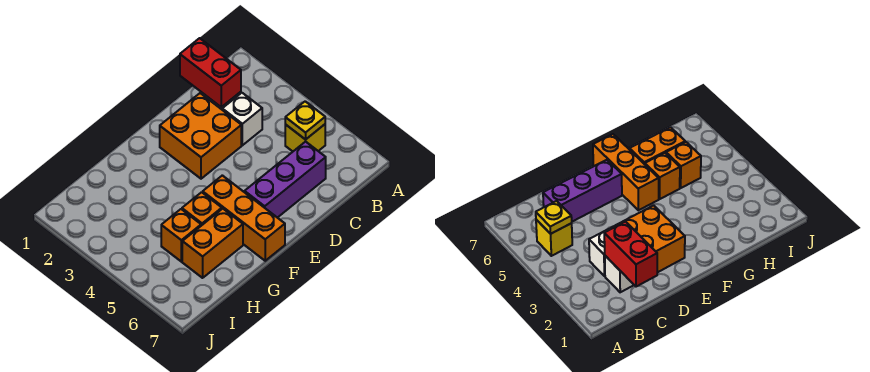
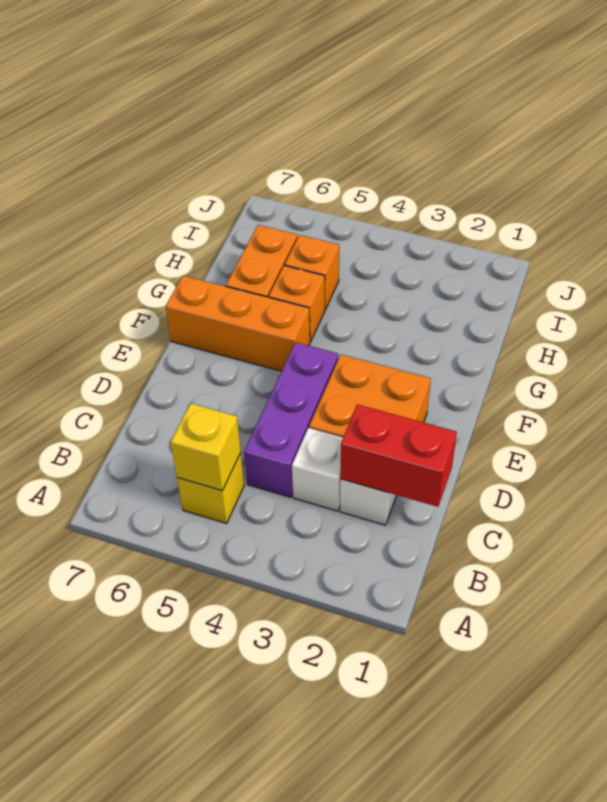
yellow plate B5 level 2 -> yellow brick B5 level 2
purple brick C6:E6 level 1 -> purple brick C4:E4 level 1

